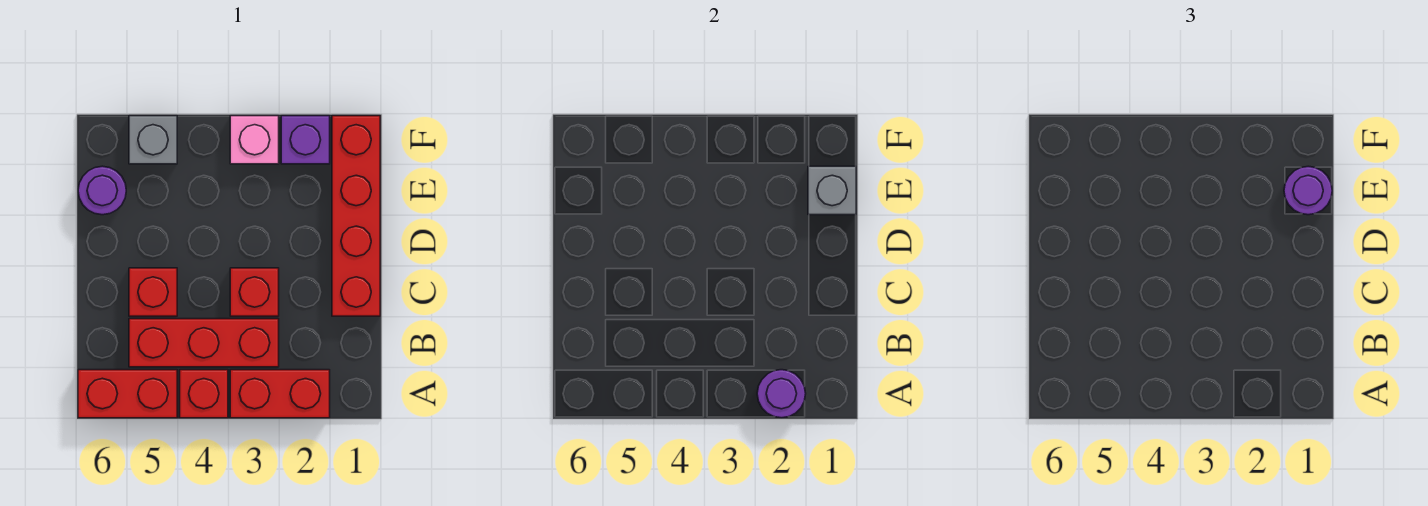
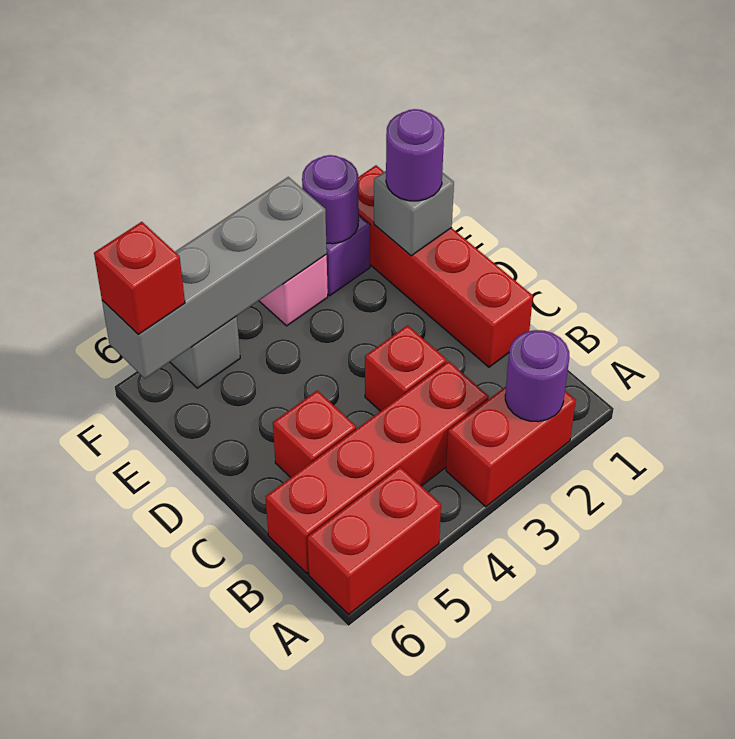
red brick A4 level 1 -> red brick F6 level 3
red brick B3:B5 level 1 -> red brick B3:B6 level 1
purple round brick E6 level 1 -> purple round brick F2 level 2
none -> grey brick F3:F6 level 2

